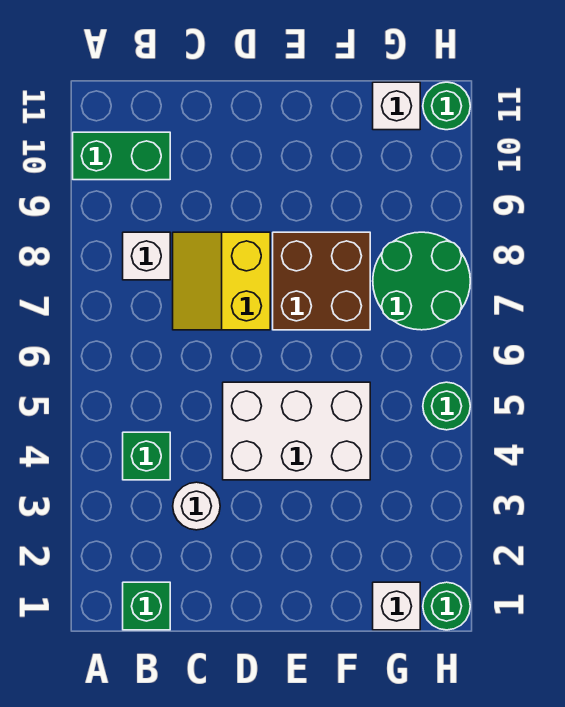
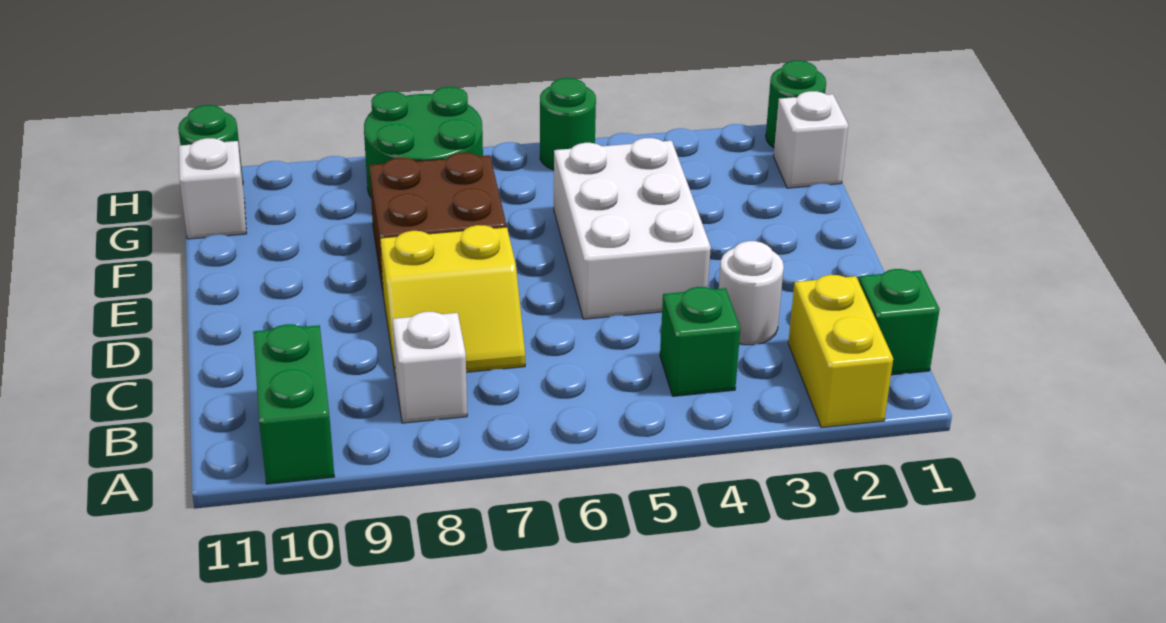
none -> yellow brick A2:B2 level 1

